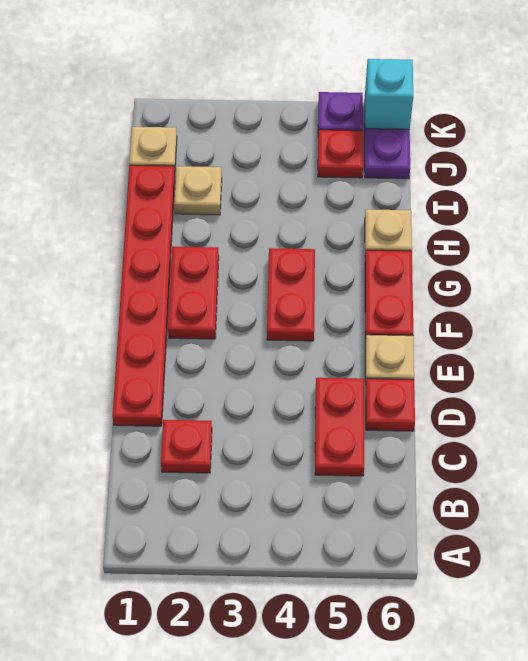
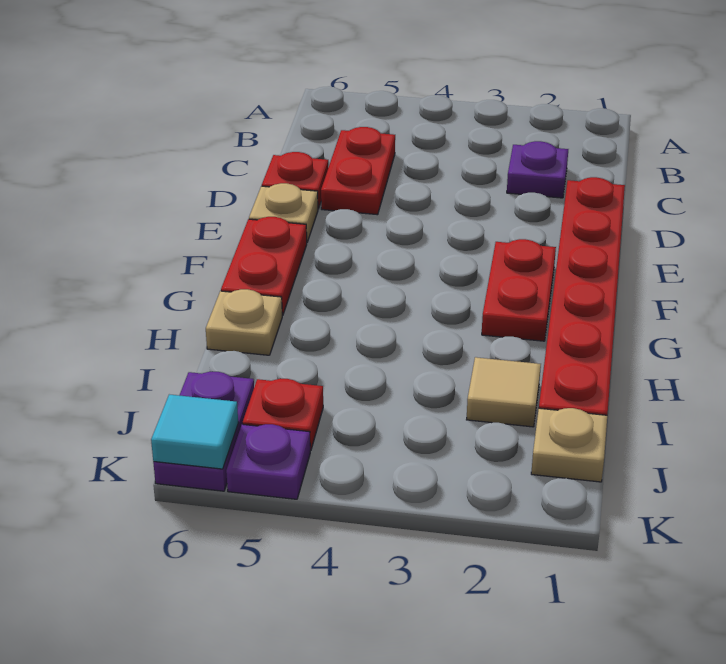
red plate C2 level 1 -> purple plate C2 level 1
red plate F4:G4 level 1 -> none
tan plate I2 level 1 -> tan tile I2 level 1
cyan brick K6 level 2 -> cyan tile K6 level 2

